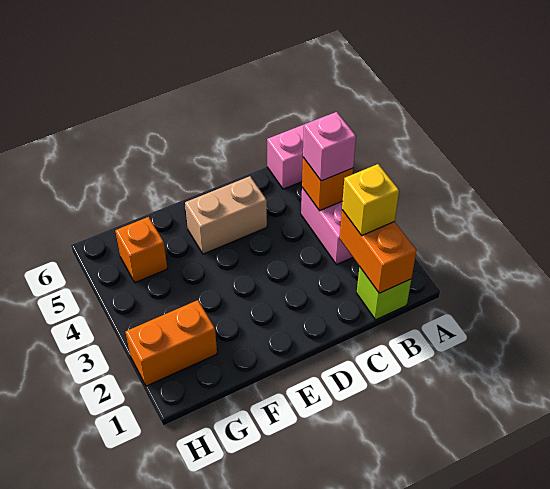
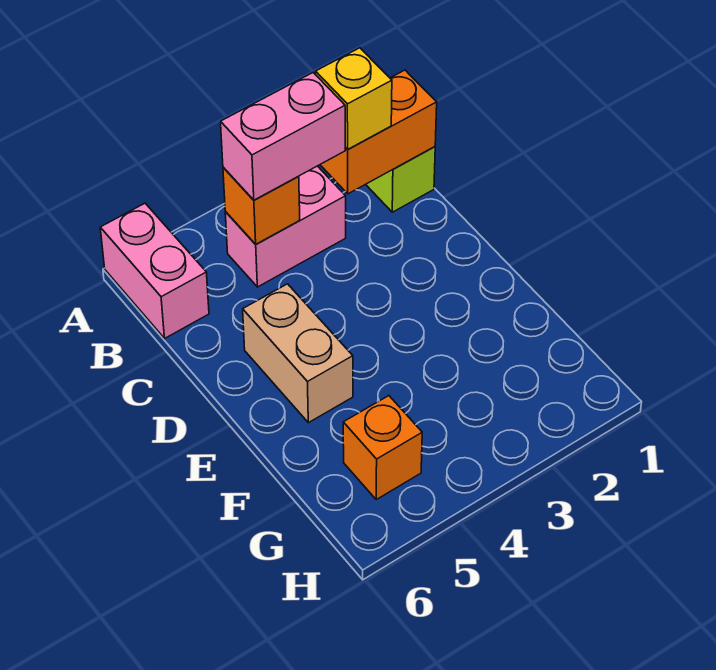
pink brick B4 level 3 -> pink brick B3:B4 level 3
orange brick G2:H2 level 1 -> none

